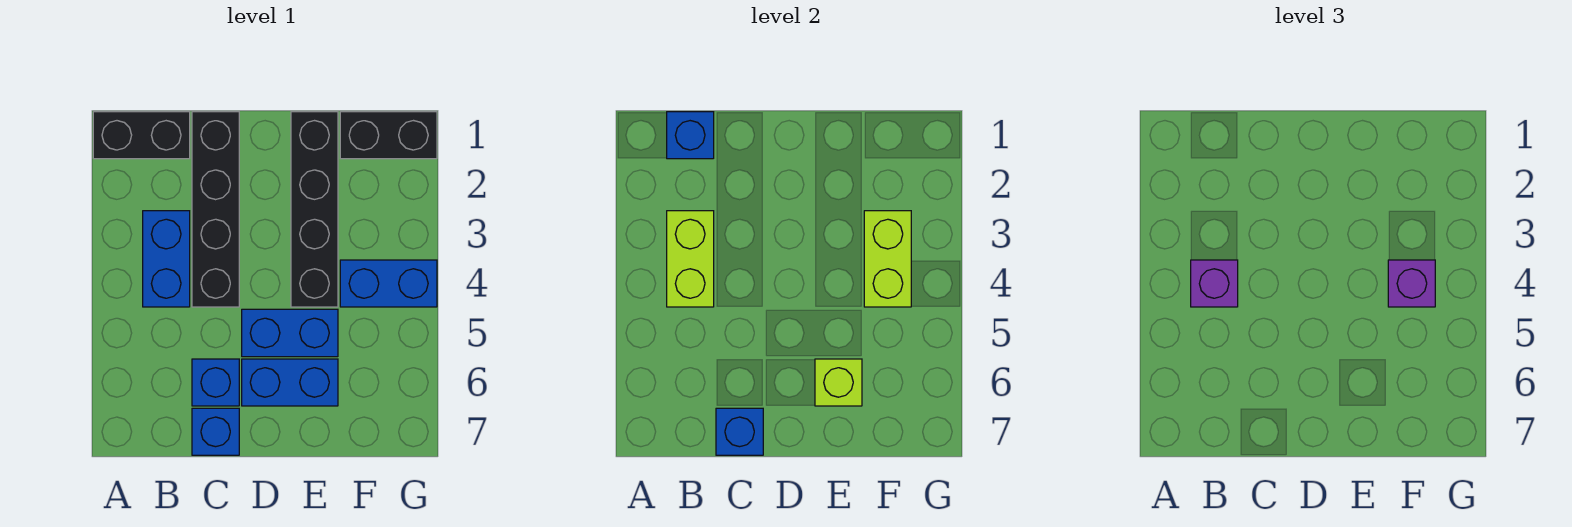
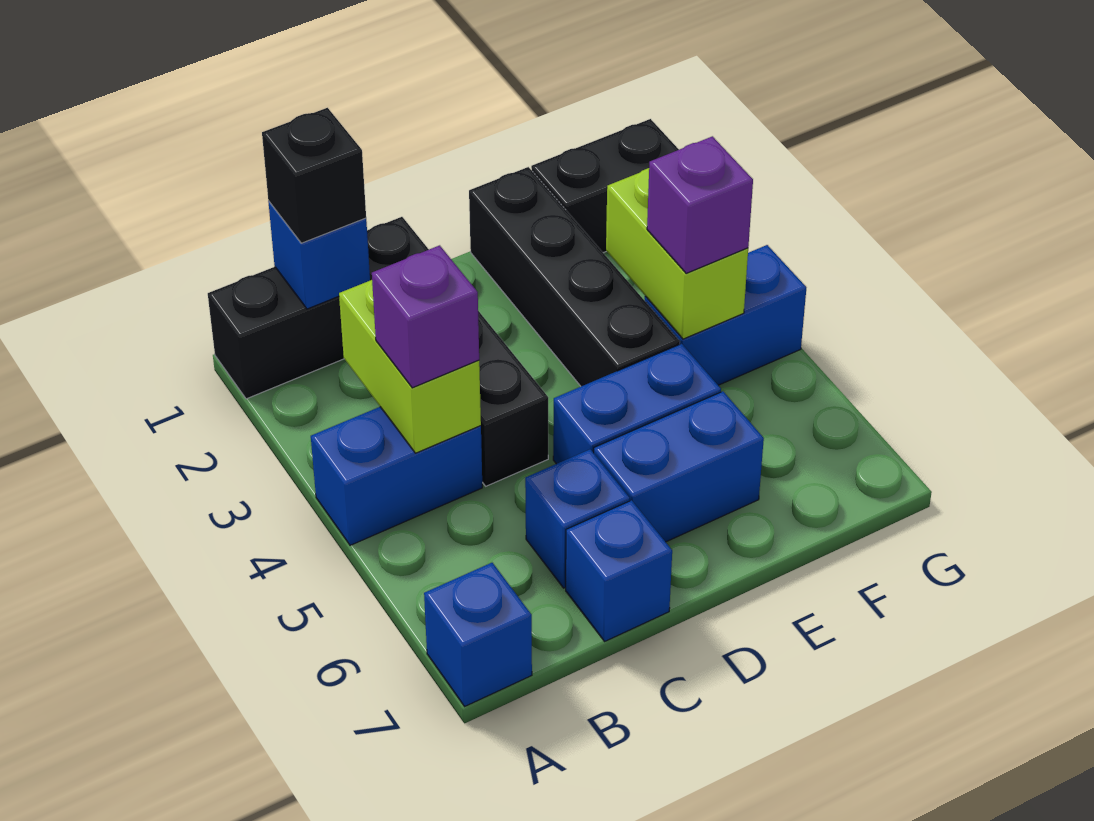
none -> black brick B1 level 3
blue brick B3:B4 level 1 -> blue brick A4:B4 level 1
blue brick C7 level 2 -> blue brick A7 level 1
lime brick E6 level 2 -> none

